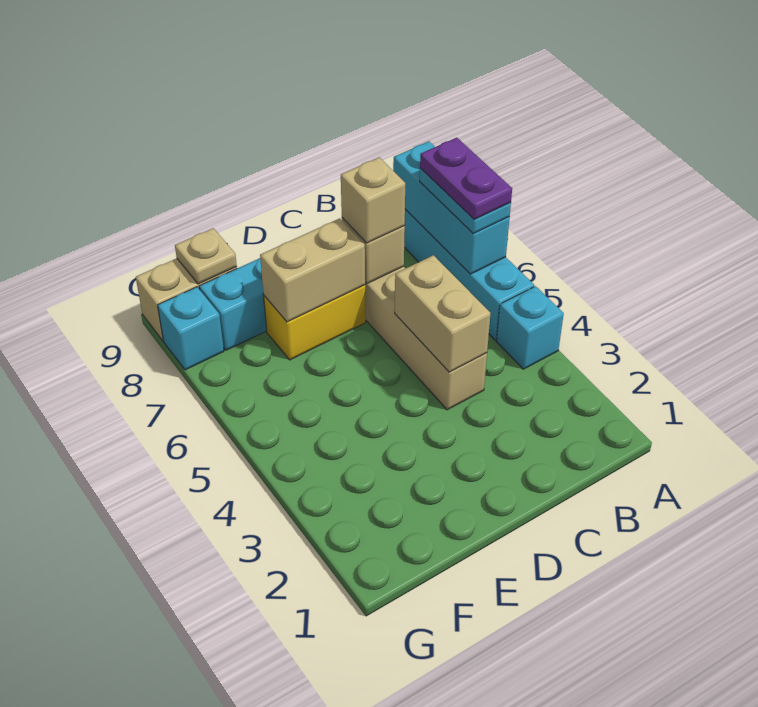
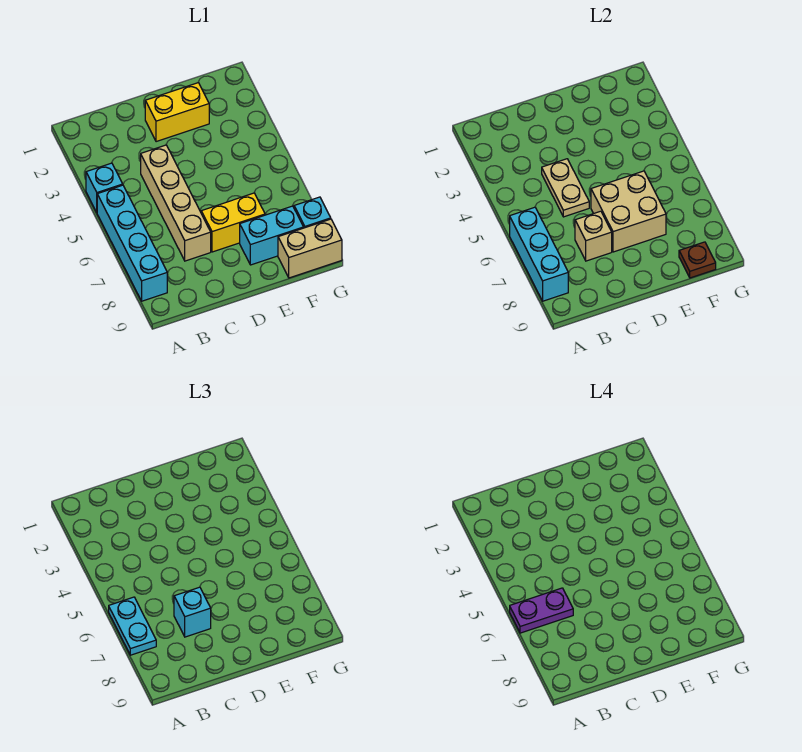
purple plate A6:A7 level 4 -> purple plate A6:B6 level 4
tan brick C4:C5 level 2 -> tan plate C4:C5 level 2
tan brick C7 level 3 -> cyan brick C7 level 3
none -> yellow brick D2:E2 level 1
tan brick D7:E7 level 2 -> tan brick D6:E7 level 2
tan plate F9 level 2 -> brown plate F9 level 2

